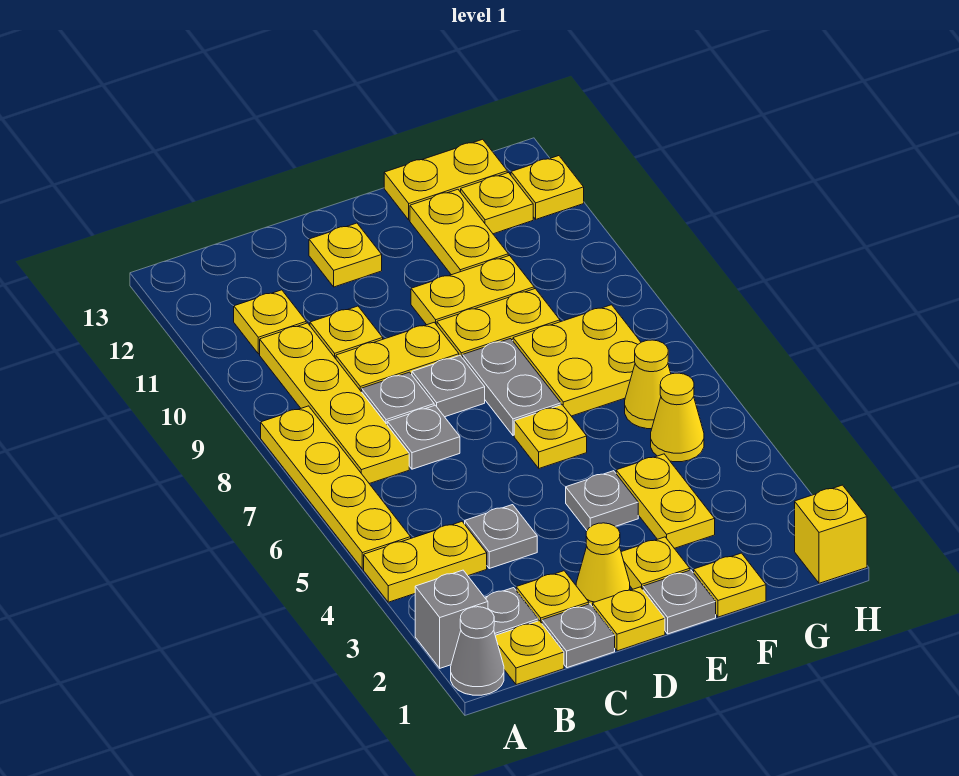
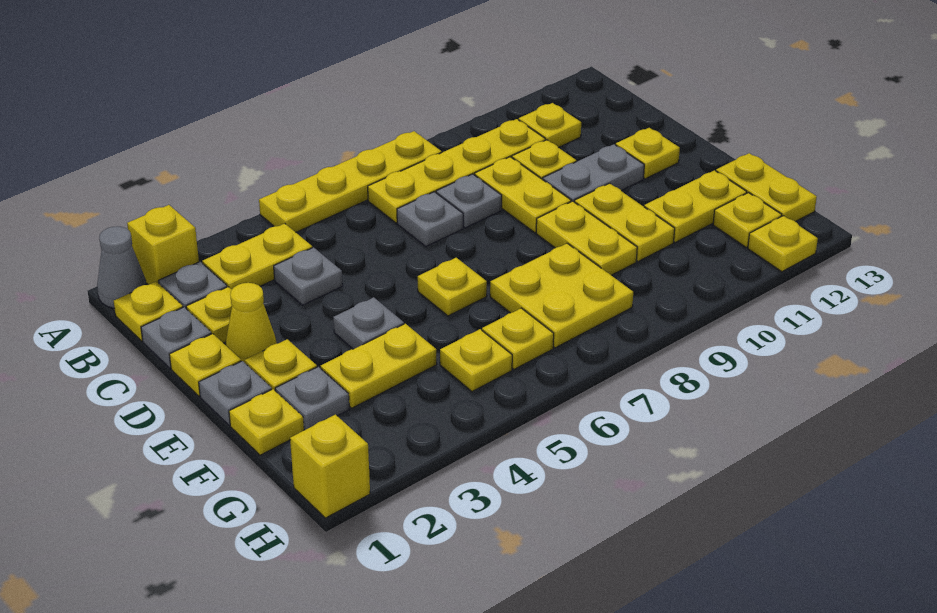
grey brick A2 level 1 -> yellow brick A2 level 1
yellow plate A4:B4 level 1 -> yellow plate B3:B4 level 1
grey plate D8 level 1 -> grey plate F2 level 1
grey plate E7:E8 level 1 -> grey plate D10:D11 level 1
yellow cone G5 level 1 -> yellow plate G5 level 1
yellow cone G6 level 1 -> yellow plate G6 level 1

